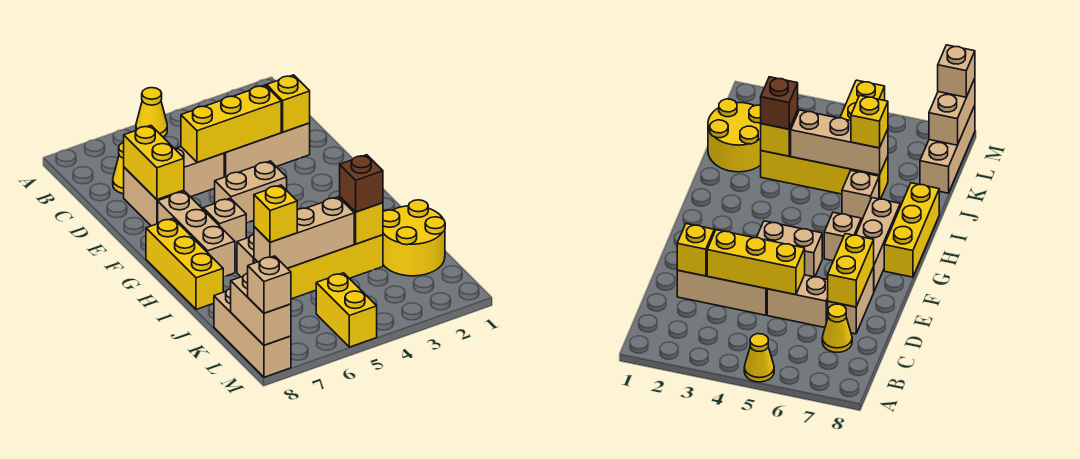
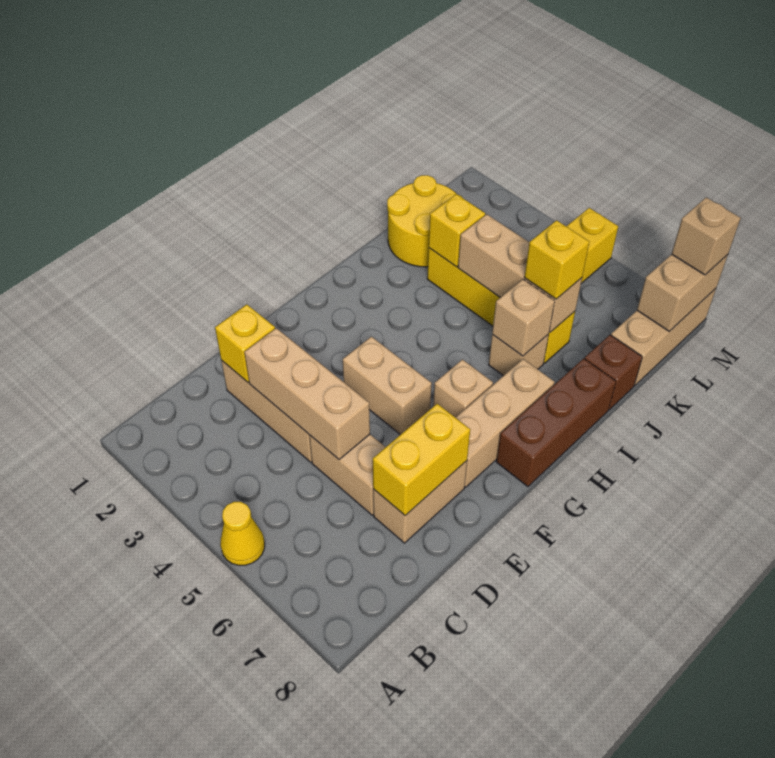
yellow cone C7 level 1 -> none
yellow brick D3:D5 level 2 -> tan brick D3:D5 level 2
yellow brick G8:I8 level 1 -> brown brick G8:I8 level 1
none -> tan brick I6 level 2
brown brick J3 level 3 -> brown brick J8 level 1

